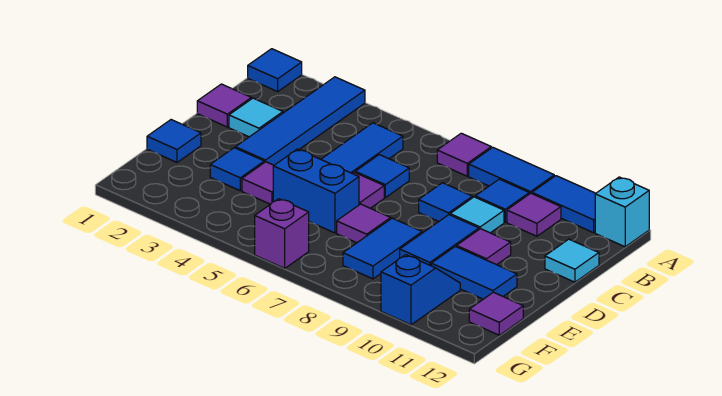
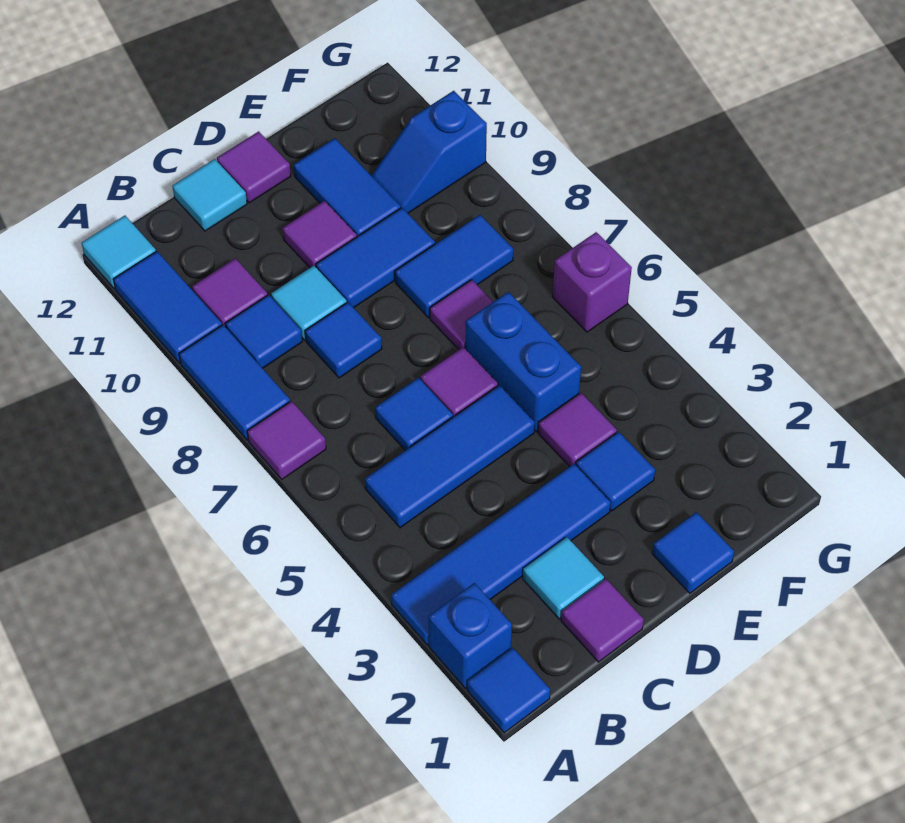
none -> blue brick A2 level 1
cyan brick A12 level 1 -> cyan tile A12 level 1
purple tile F12 level 1 -> purple tile D12 level 1

